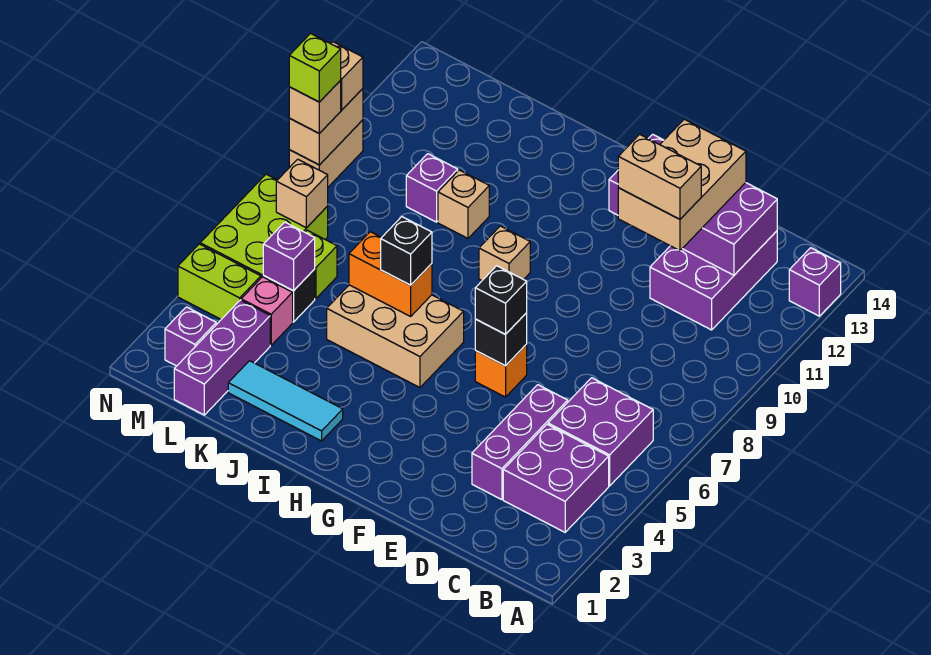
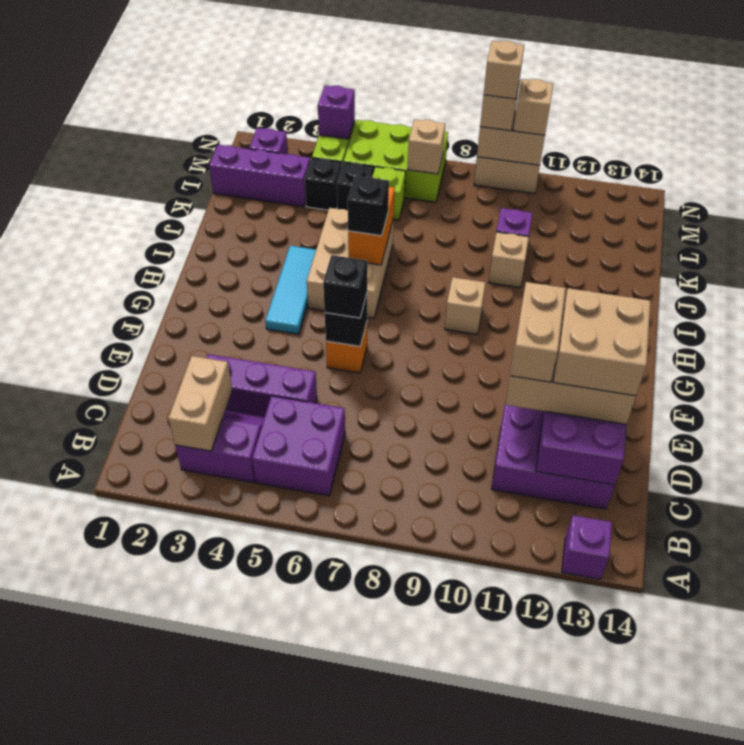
purple brick B3:C4 level 1 -> purple slope B3:C4 level 1 top B
none -> tan brick B3:C3 level 2
none -> tan brick D12:E13 level 4
cyan tile I2:K2 level 1 -> cyan tile G4:I4 level 1
pink brick L4 level 1 -> black brick L4 level 1
purple brick L5 level 2 -> purple brick N4 level 2
lime brick N9 level 4 -> tan brick N9 level 4

